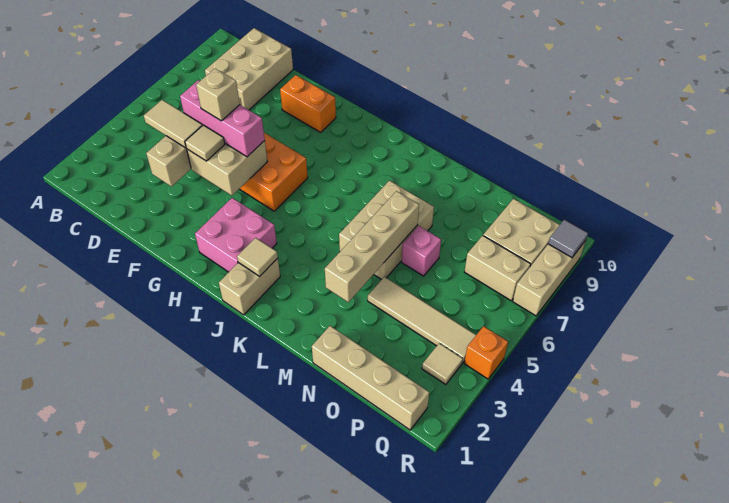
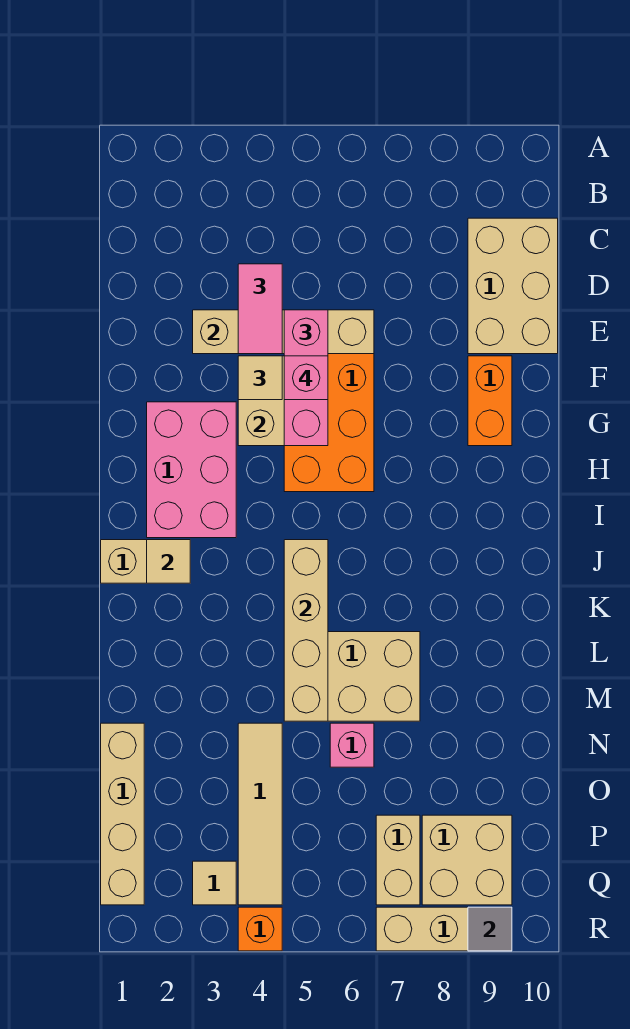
tan brick C8:D10 level 1 -> tan brick C9:E10 level 1
tan tile D4:E4 level 3 -> pink tile D4:E4 level 3
tan brick F5 level 4 -> pink brick F5 level 4
pink brick H2:I3 level 1 -> pink brick G2:I3 level 1
tan brick M3:M6 level 2 -> tan brick J5:M5 level 2

